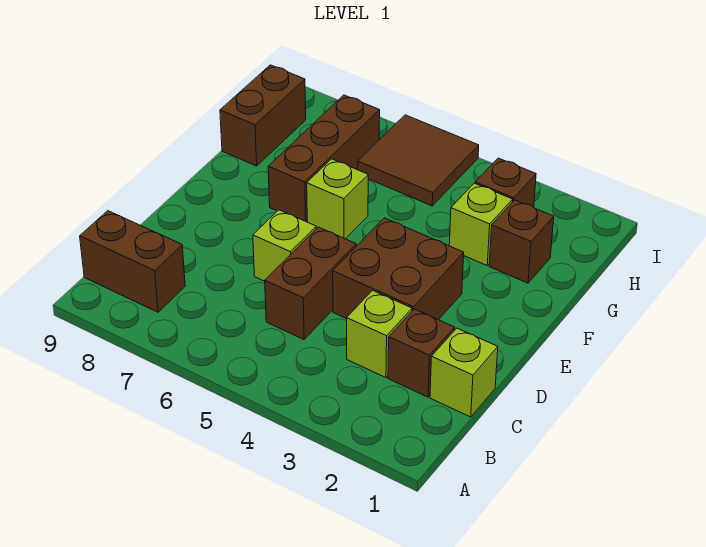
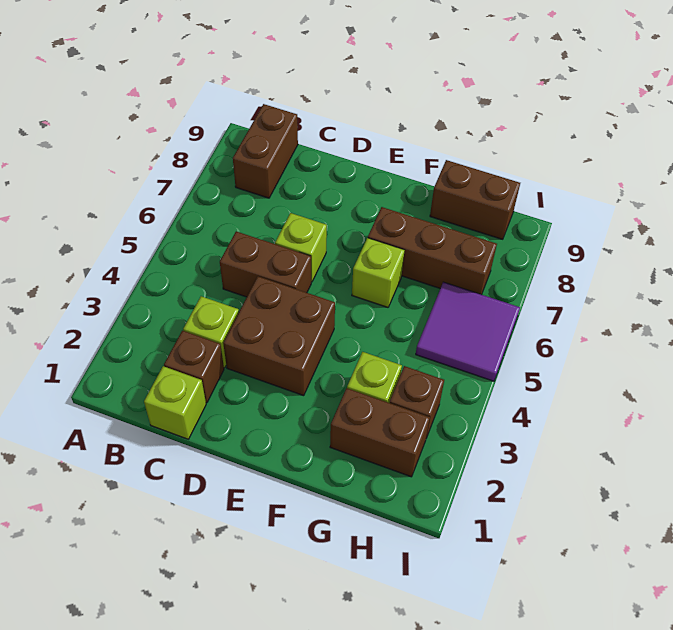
brown brick G2 level 1 -> brown brick G2:H2 level 1
brown tile H5:I6 level 1 -> purple tile H5:I6 level 1

